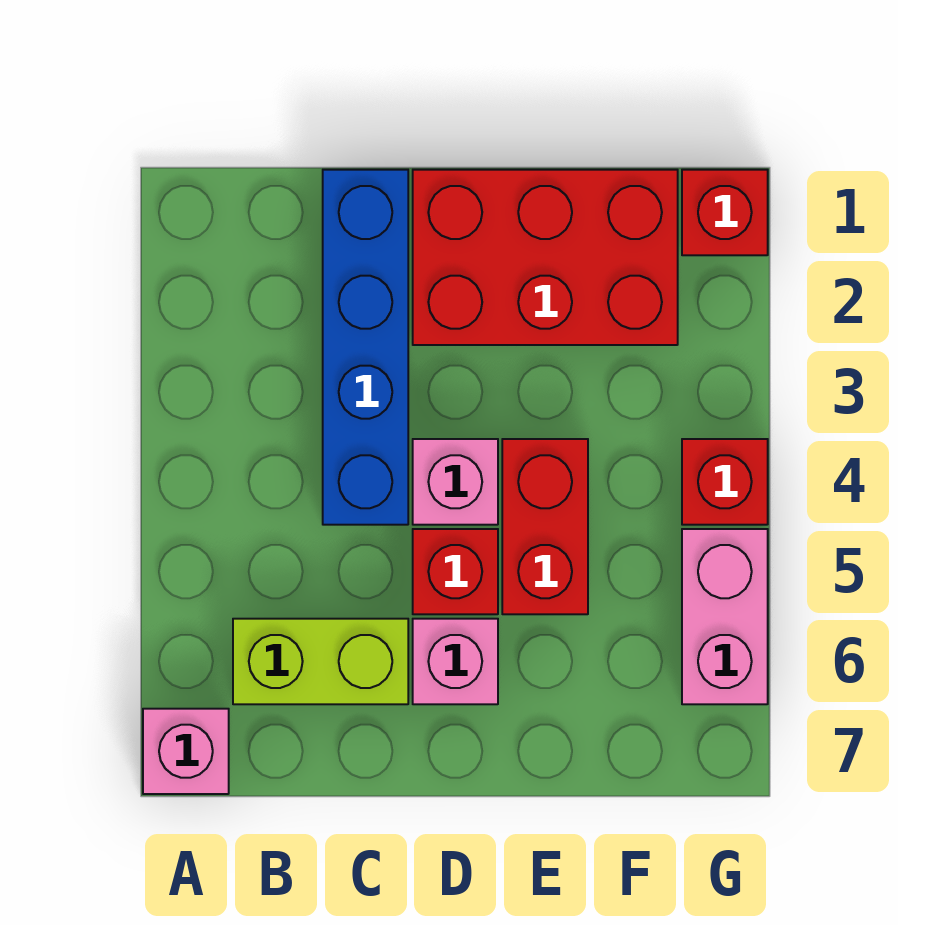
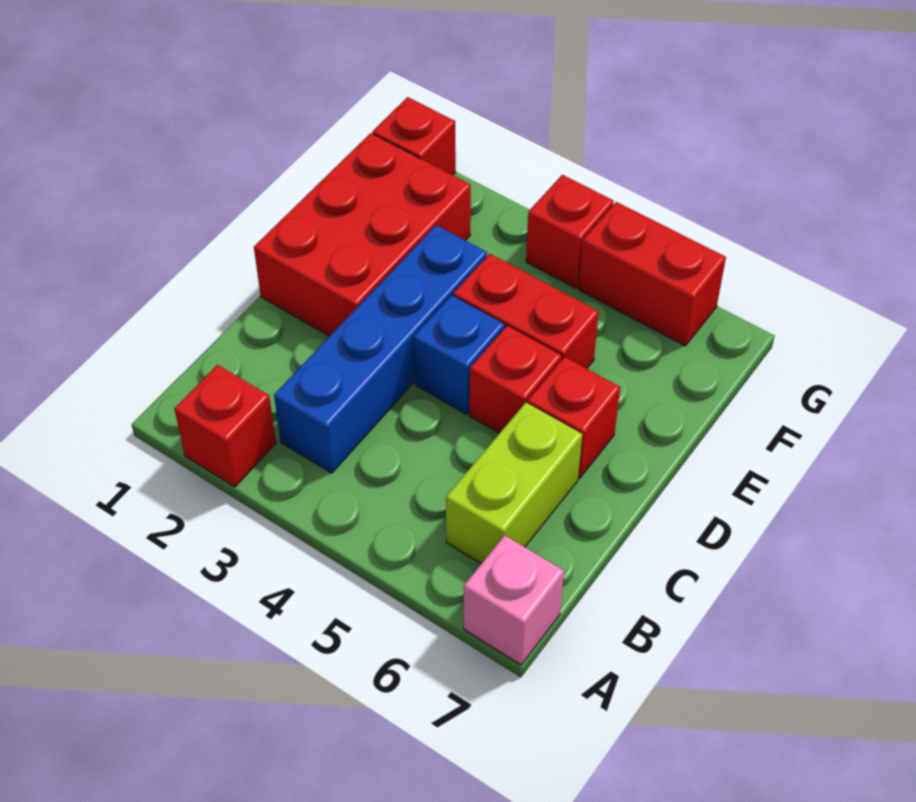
none -> red brick A2 level 1
blue brick C1:C4 level 1 -> blue brick B3:E3 level 1
pink brick D4 level 1 -> blue brick D4 level 1
pink brick D6 level 1 -> red brick D6 level 1
pink brick G5:G6 level 1 -> red brick G5:G6 level 1

